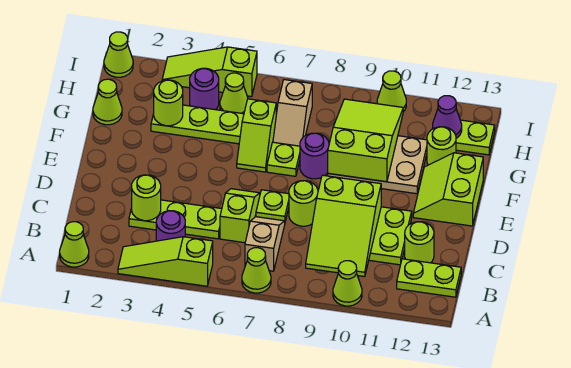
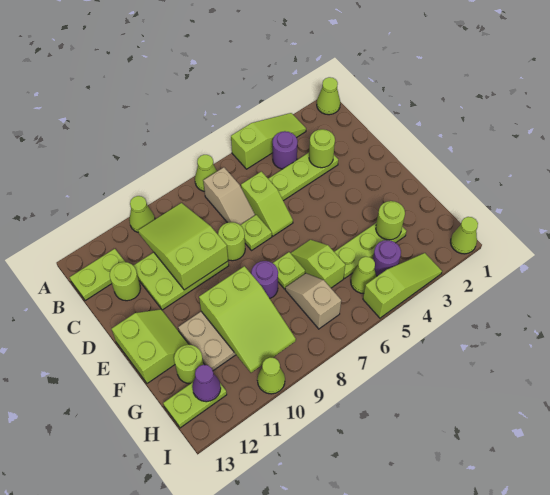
lime cone G1 level 1 -> none

